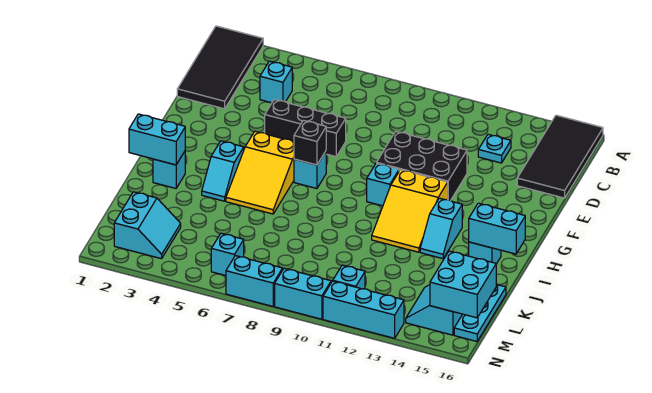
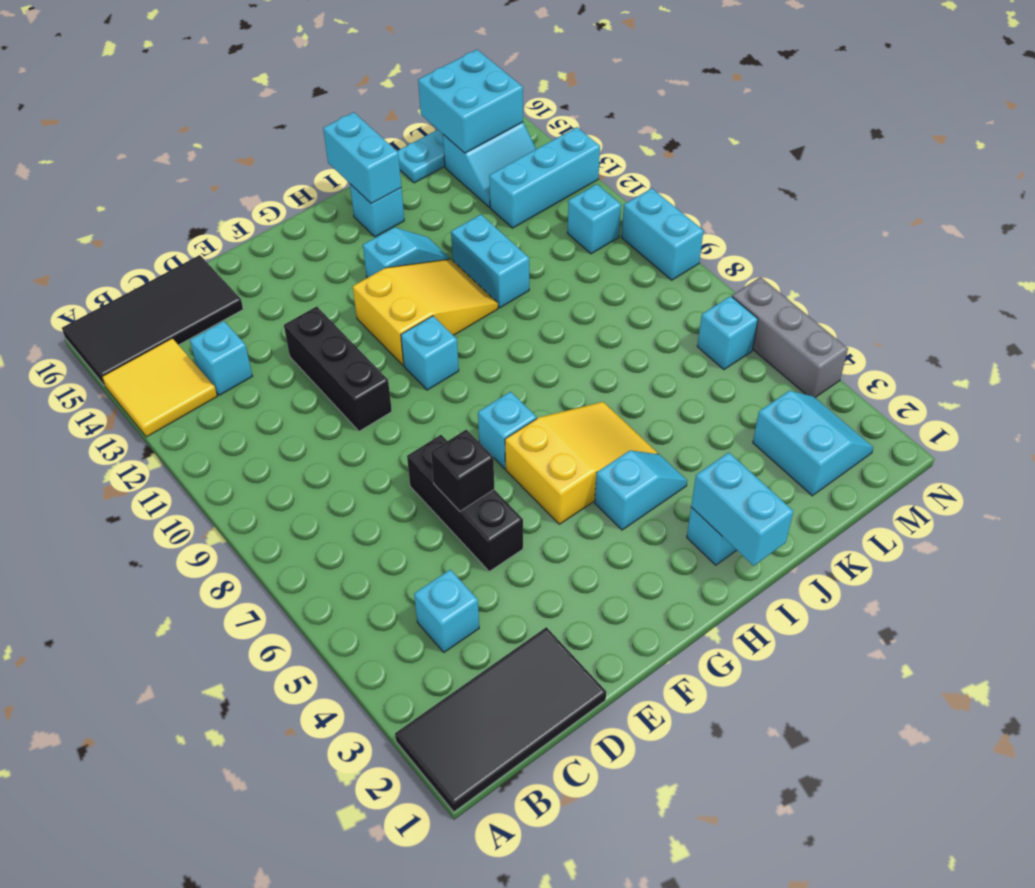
none -> yellow tile A13:B14 level 1
cyan plate C13 level 1 -> cyan brick C13 level 1
black brick E10:F12 level 1 -> black brick E10:E12 level 1
black brick G7 level 2 -> black brick E6 level 2
cyan slope L2:M3 level 1 top 2 -> cyan slope L2:M3 level 1 top L
none -> grey brick N4:N6 level 1
cyan brick N7:N8 level 1 -> cyan brick J11:J12 level 1
cyan brick N11:N13 level 1 -> cyan brick L13:N13 level 1

